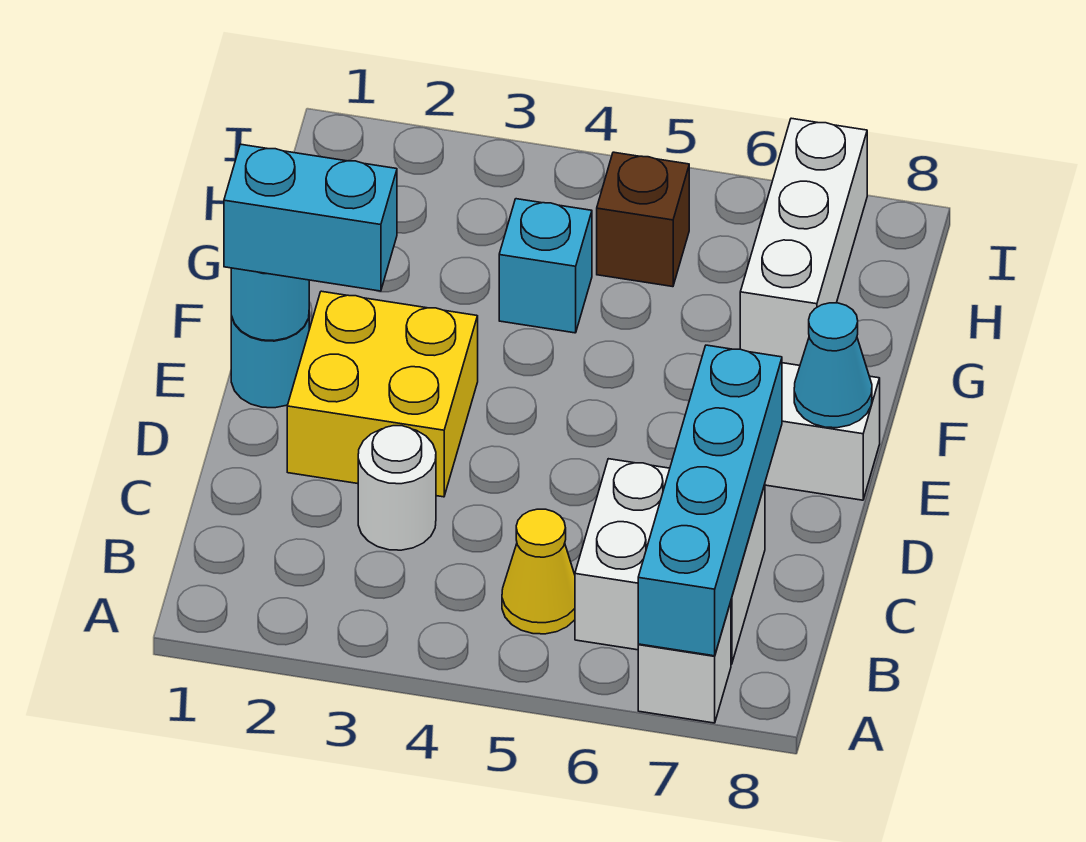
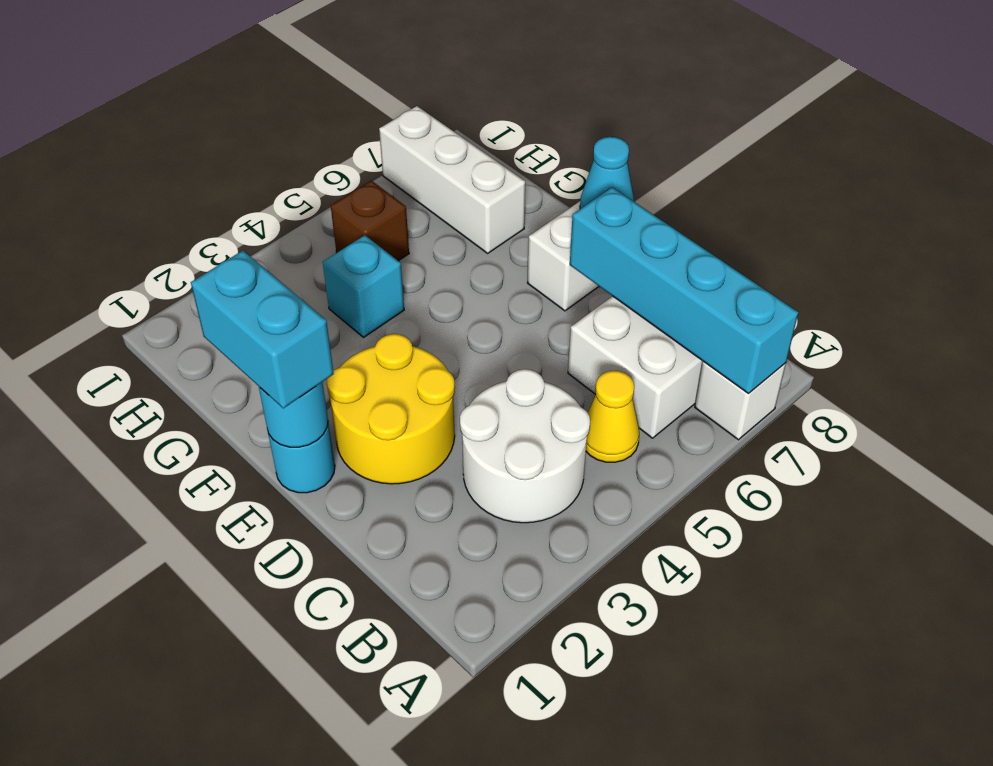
white round brick C3 level 1 -> white round brick B3:C4 level 1
yellow brick D2:E3 level 1 -> yellow round brick D2:E3 level 1
cyan brick E1:E2 level 3 -> cyan brick E1:F1 level 3

